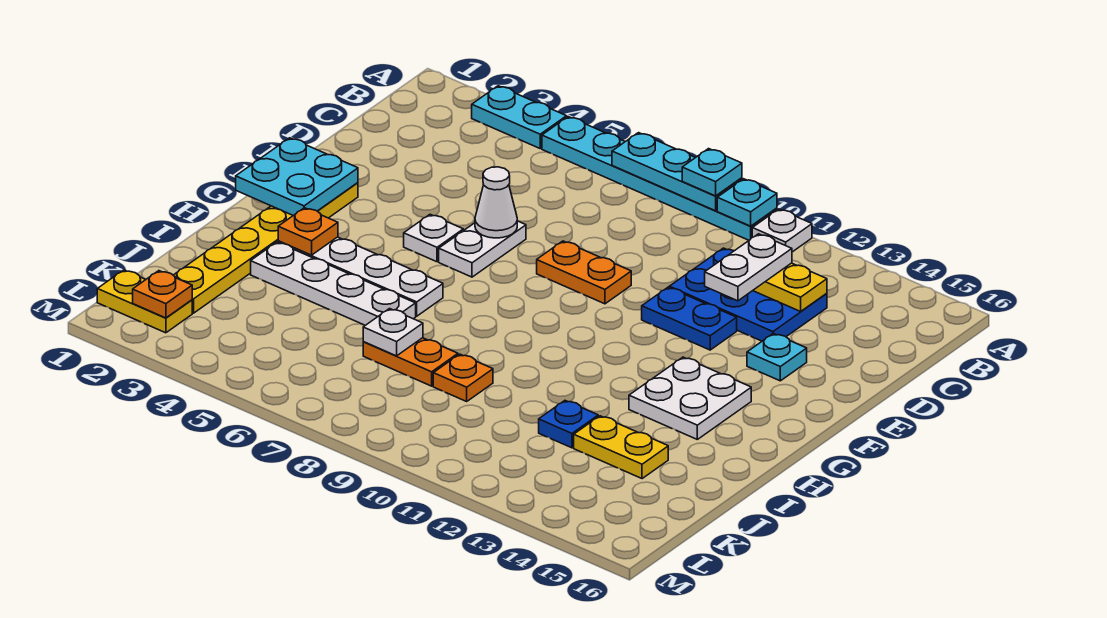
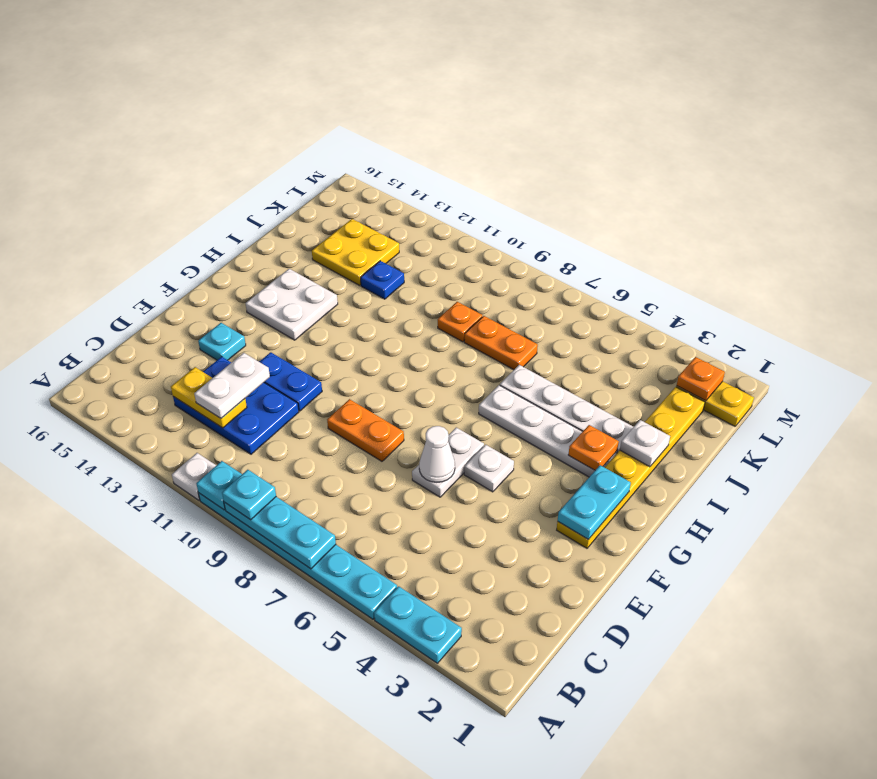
cyan plate F1:G2 level 2 -> cyan plate F2:G2 level 2
white plate J7 level 2 -> white plate I2 level 2
yellow plate J13:J14 level 1 -> yellow plate J13:K14 level 1

